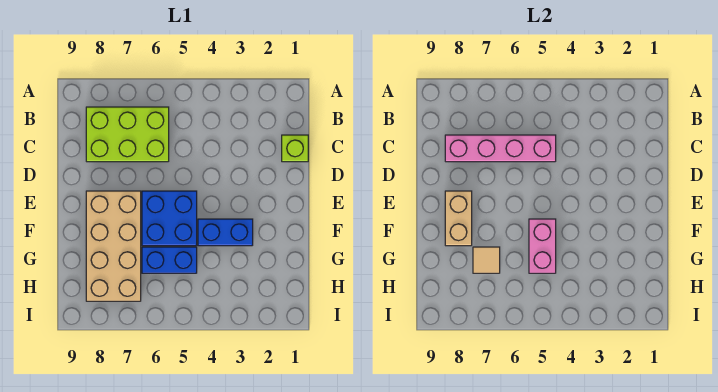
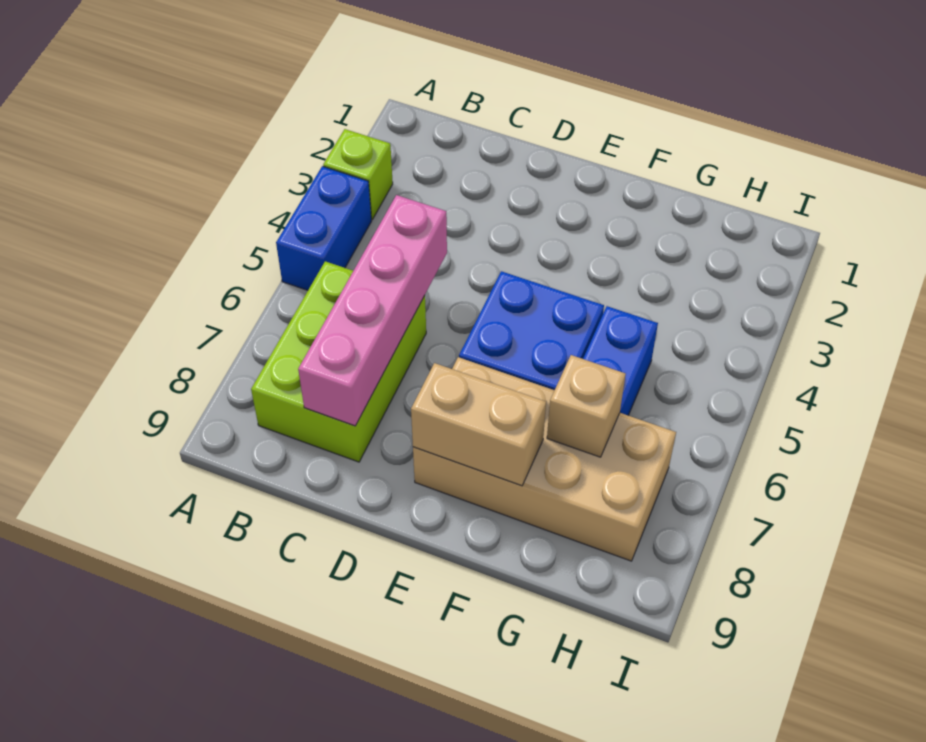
lime brick C1 level 1 -> lime brick A3 level 1
blue brick F3:F4 level 1 -> blue brick A4:A5 level 1
pink brick F5:G5 level 2 -> none
tan tile G7 level 2 -> tan brick G7 level 2

